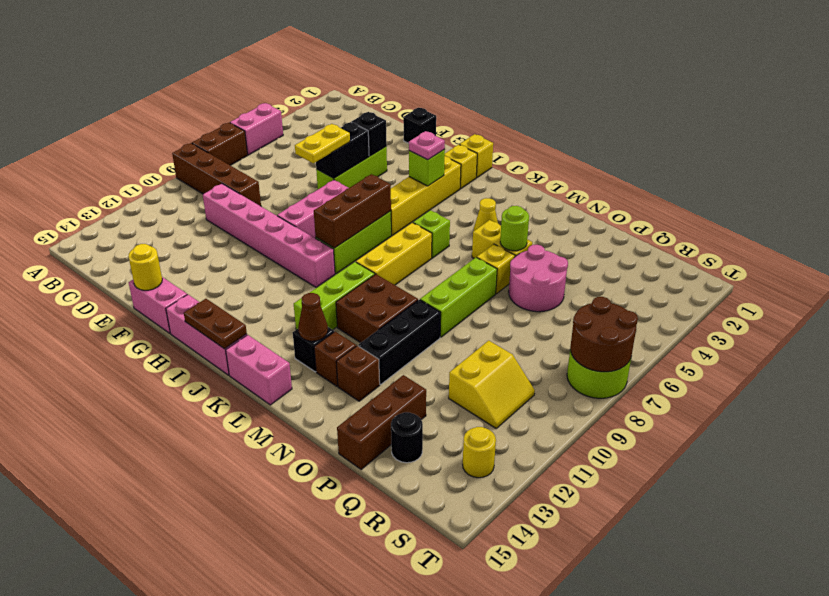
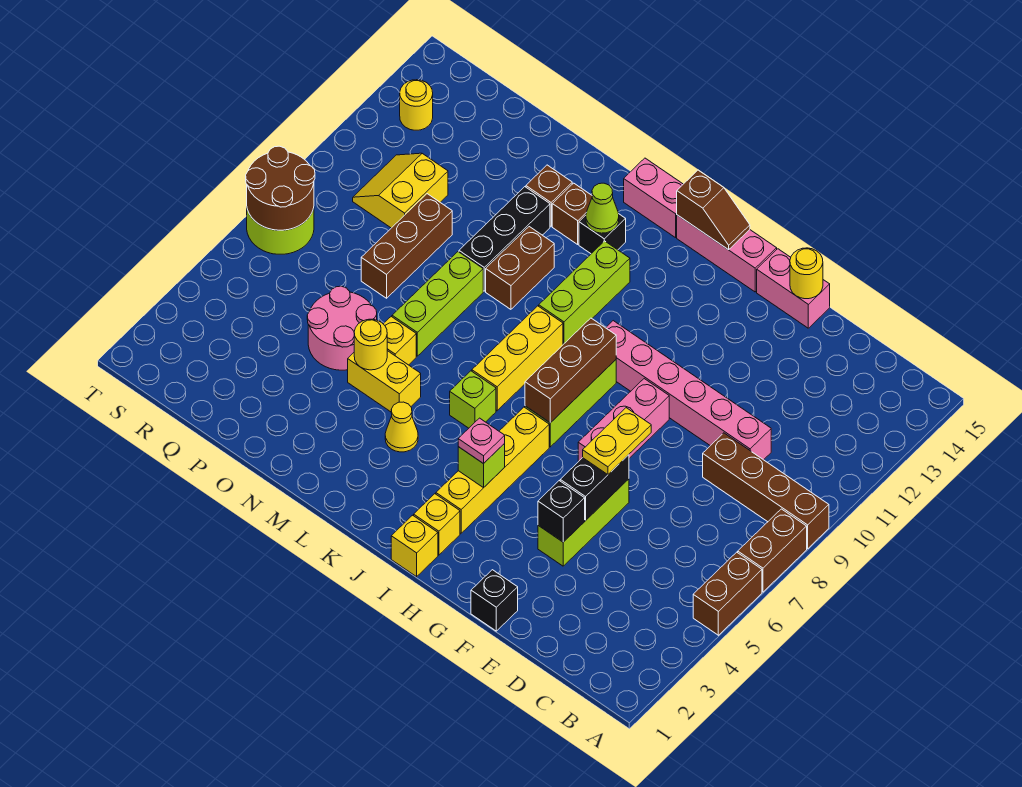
pink brick A5:A6 level 1 -> brown brick A5:A6 level 1
brown plate I15:J15 level 2 -> brown slope I15:J15 level 2 top J
brown brick L10:M11 level 1 -> brown brick M10:M11 level 1
brown cone L13 level 2 -> lime cone L13 level 2
lime round brick N5 level 2 -> yellow round brick N5 level 2
brown brick P13:P15 level 1 -> brown brick P8:P10 level 1
black round brick Q14 level 1 -> none

